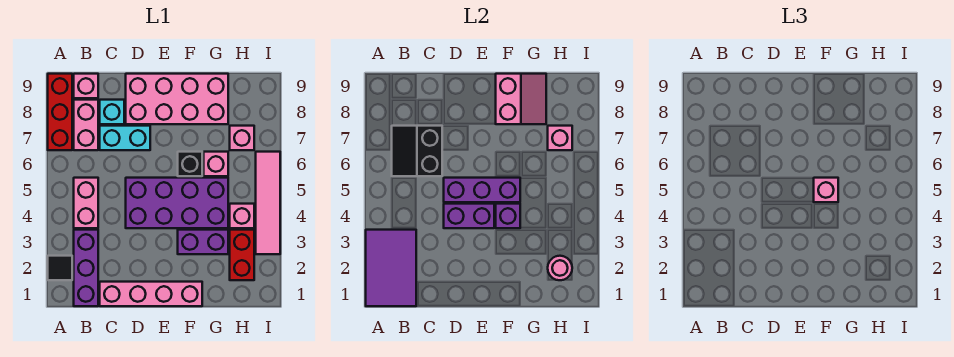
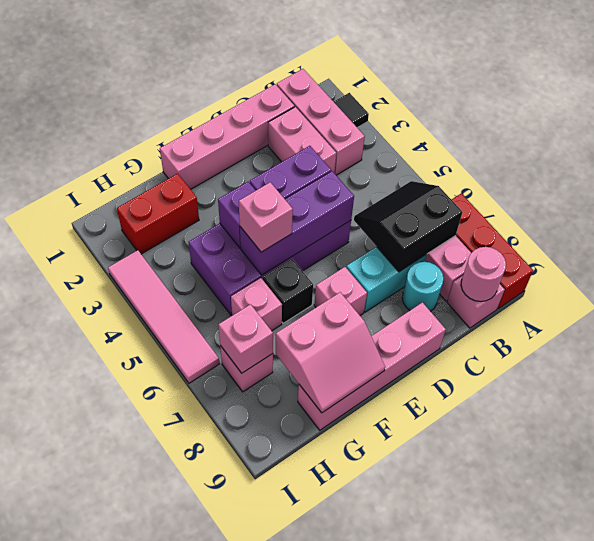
purple tile A1:B3 level 2 -> none
purple brick B1:B3 level 1 -> pink brick B1:B3 level 1
pink brick B4:B5 level 1 -> pink brick C2:C3 level 1
black slope B6:C7 level 2 top C -> black slope B6:C7 level 2 top 7
cyan brick C8 level 1 -> cyan round brick C8 level 1
pink brick D8:G9 level 1 -> pink brick D9:G9 level 1
purple brick F3:G3 level 1 -> none
pink slope F8:G9 level 2 top F -> pink slope F8:G9 level 2 top 8
red brick H2:H3 level 1 -> red brick G2:H2 level 1
pink round brick H2 level 2 -> pink round brick B9 level 2
pink brick H4 level 1 -> pink brick E7 level 1

